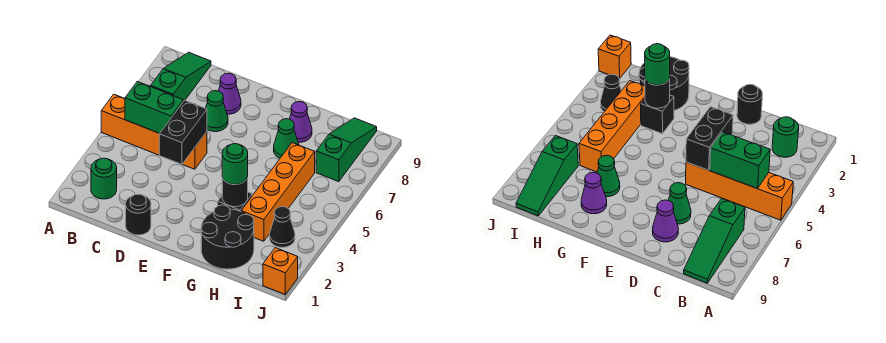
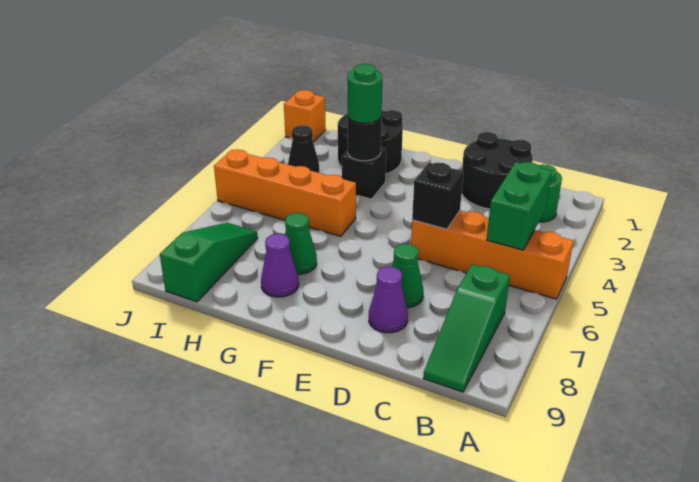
green brick B5:C5 level 2 -> green brick B4:B5 level 2
black round brick D1 level 1 -> black round brick C1:D2 level 1
black brick D4:D5 level 2 -> black brick D5 level 2
orange brick H3:H6 level 1 -> orange brick G5:J5 level 1
green slope I7:I9 level 1 top 7 -> green slope I7:I9 level 1 top 9

